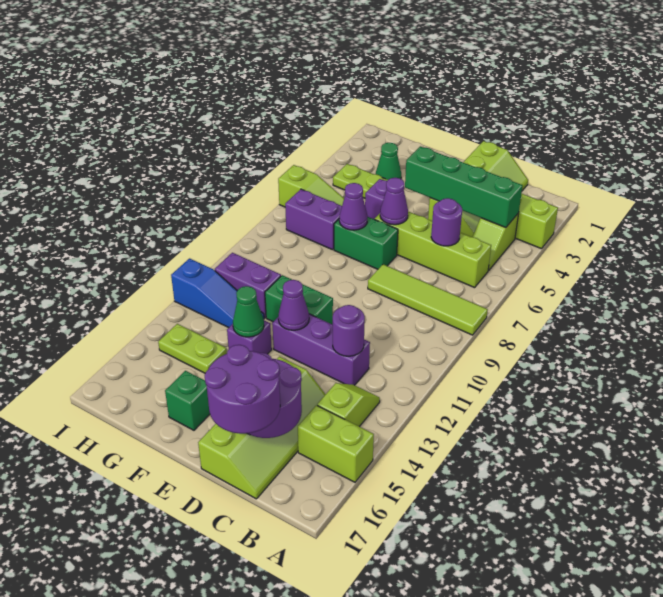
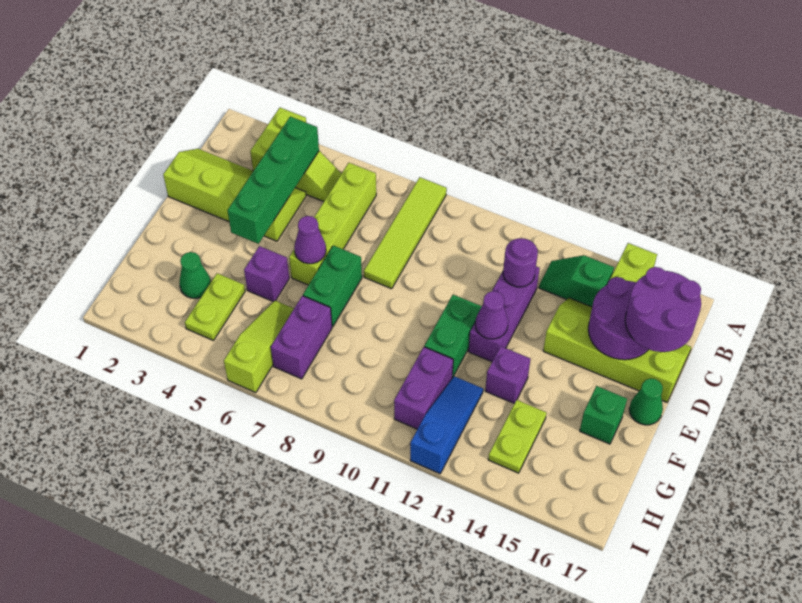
lime slope B13:B14 level 1 top 14 -> green slope B13:B14 level 1 top 14
purple round brick C6 level 2 -> none
purple cone F7 level 2 -> none
green cone F13 level 2 -> green cone E17 level 1

